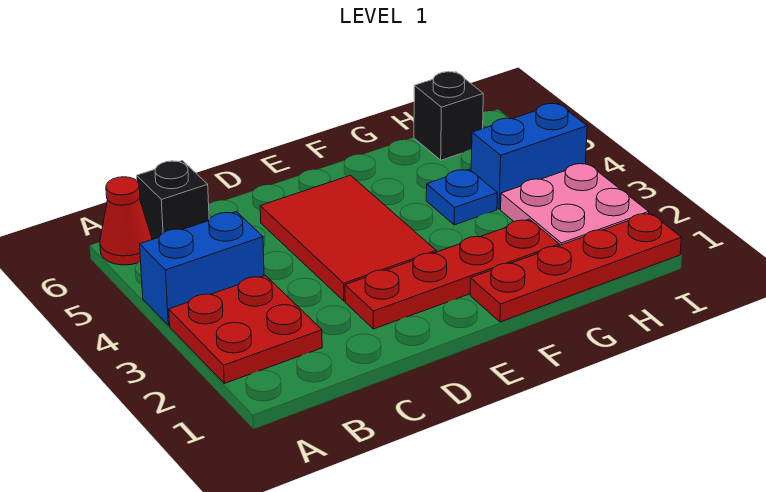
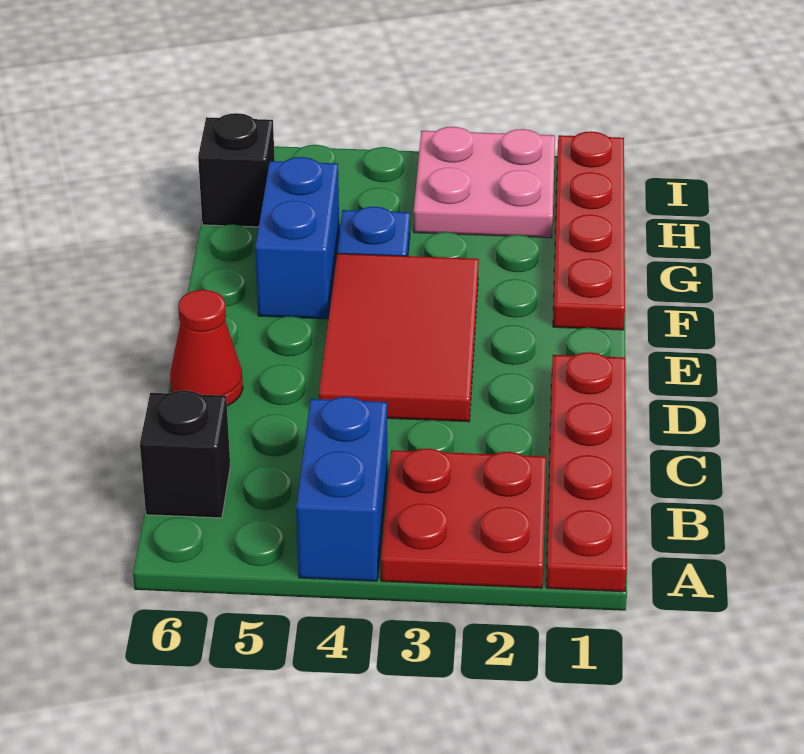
red cone A6 level 1 -> red cone D6 level 1
red plate D2:G2 level 1 -> red plate A1:D1 level 1
red tile D3:E5 level 1 -> red tile D3:F4 level 1
blue brick H4:I4 level 1 -> blue brick F5:G5 level 1

